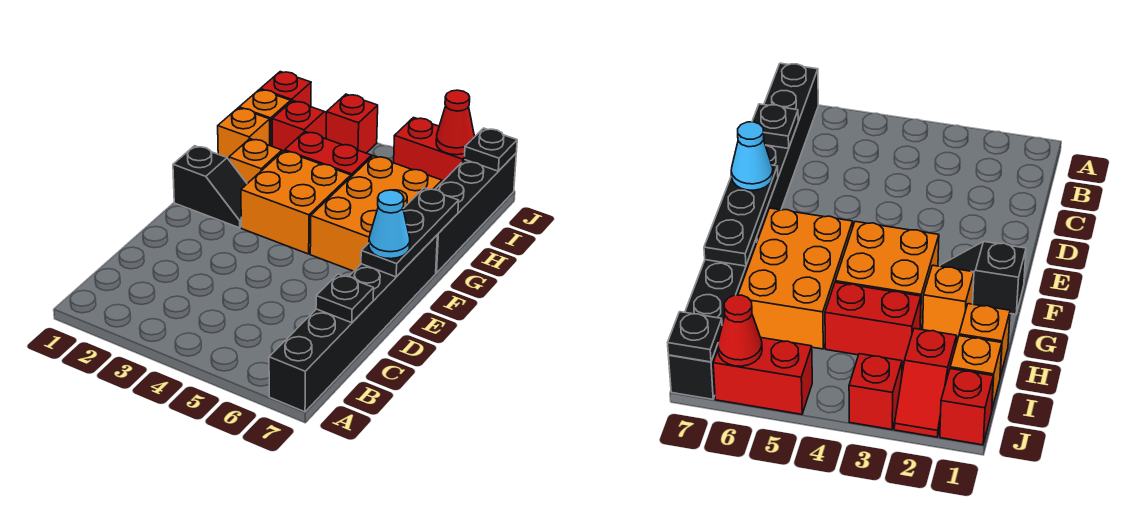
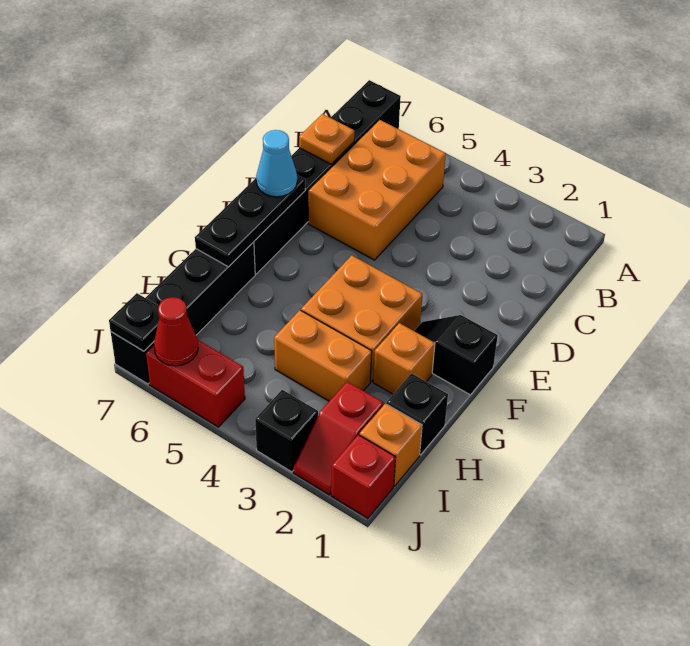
black plate C7 level 2 -> orange plate C7 level 2
orange brick F5:H6 level 1 -> orange brick B5:D6 level 1
orange brick H1 level 1 -> black brick H1 level 1
red brick H3:H4 level 1 -> orange brick H3:H4 level 1
red brick J3 level 1 -> black brick J3 level 1

